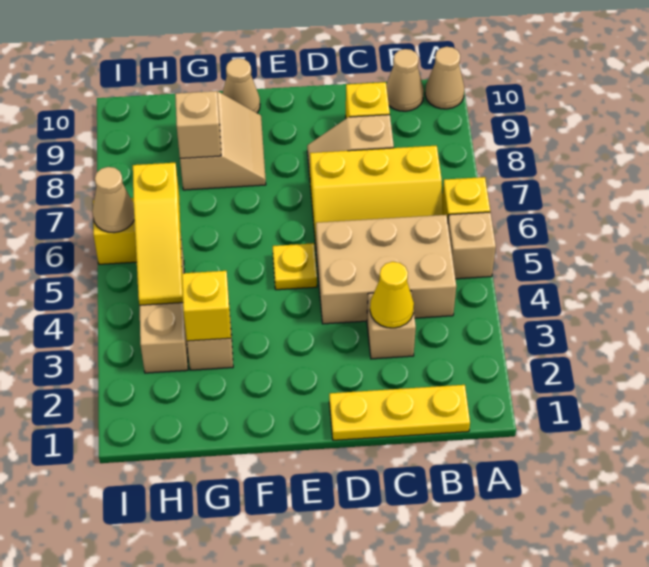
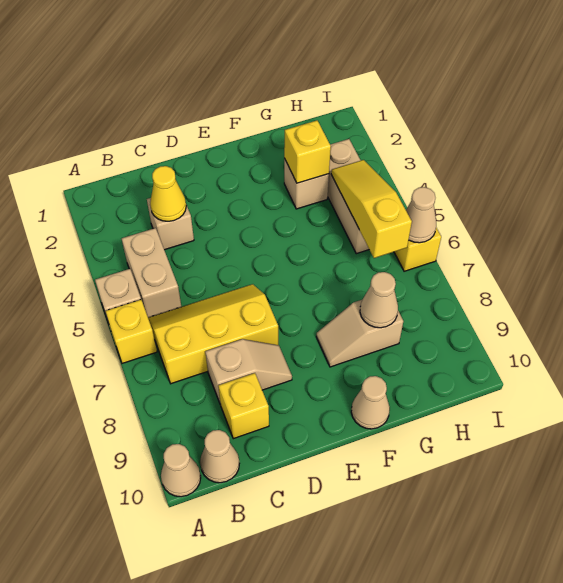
yellow plate B1:D1 level 1 -> none
tan brick B4:D5 level 1 -> tan brick B4:B5 level 1
yellow plate E5 level 1 -> none
tan slope F8:G9 level 1 top G -> tan slope F8:G8 level 1 top G
tan brick G8 level 2 -> tan cone G8 level 2

